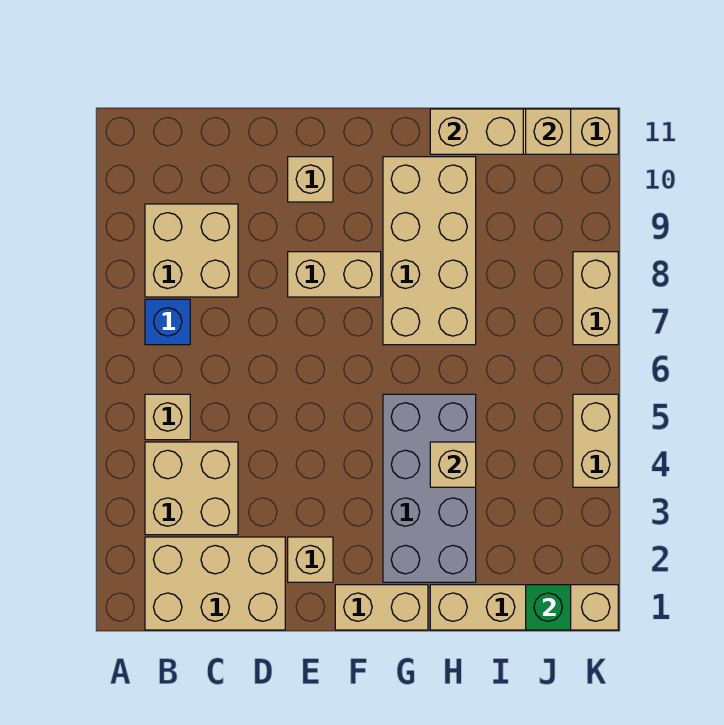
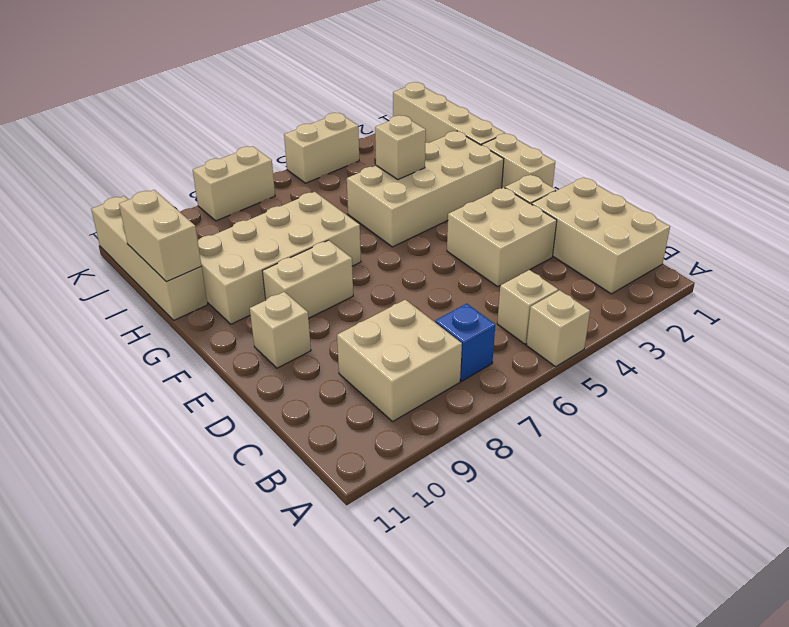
tan brick B3:C4 level 1 -> tan brick D3:E4 level 1
tan brick E8:F8 level 1 -> tan brick F8:F9 level 1
grey brick G2:H5 level 1 -> tan brick G2:H5 level 1
green brick J1 level 2 -> none
tan brick J11 level 2 -> tan brick A5 level 1

